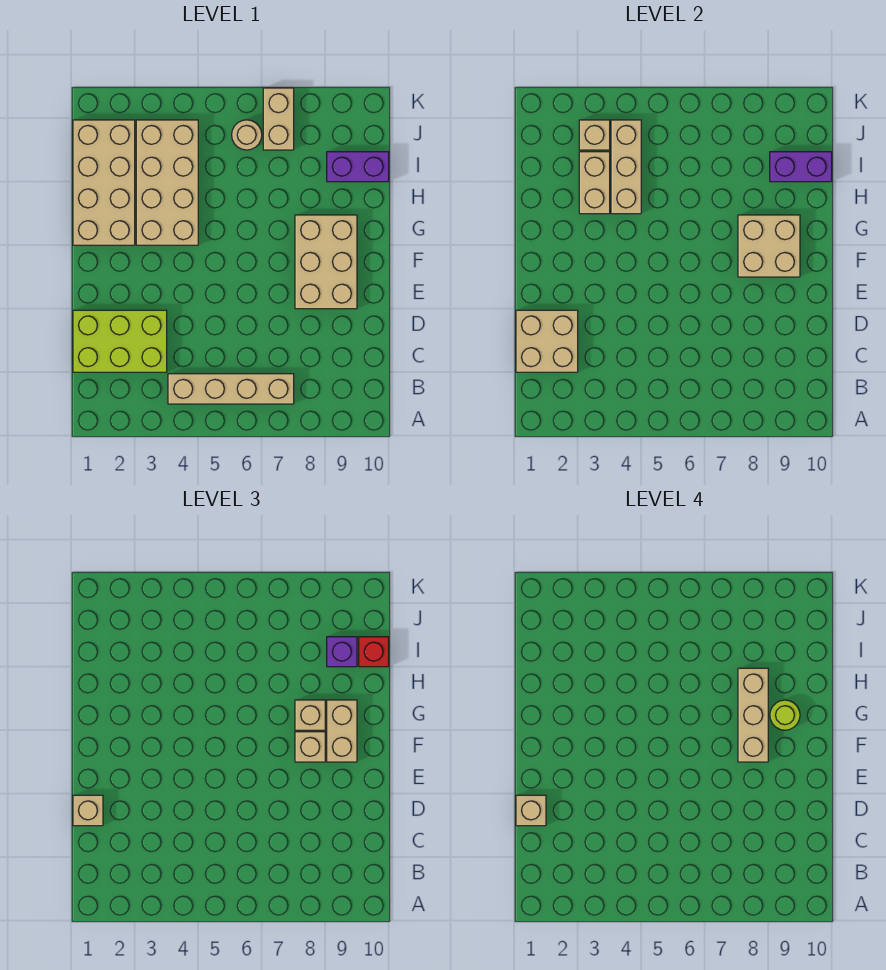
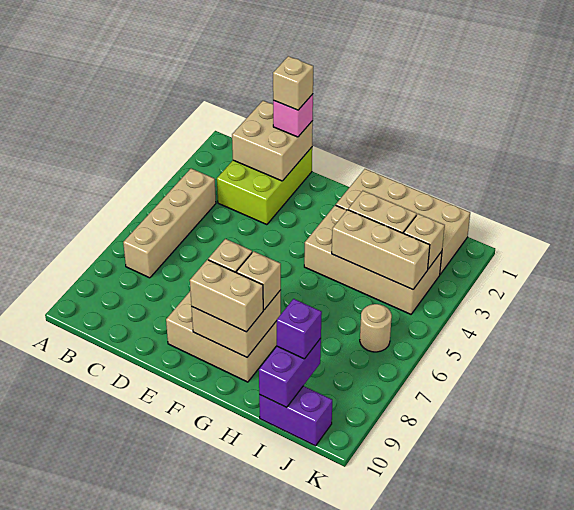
tan brick D1 level 3 -> pink brick D1 level 3
tan brick F8:H8 level 4 -> none
lime round brick G9 level 4 -> none
purple brick I9:I10 level 1 -> purple brick I10:J10 level 1
red brick I10 level 3 -> none
tan brick J7:K7 level 1 -> none

